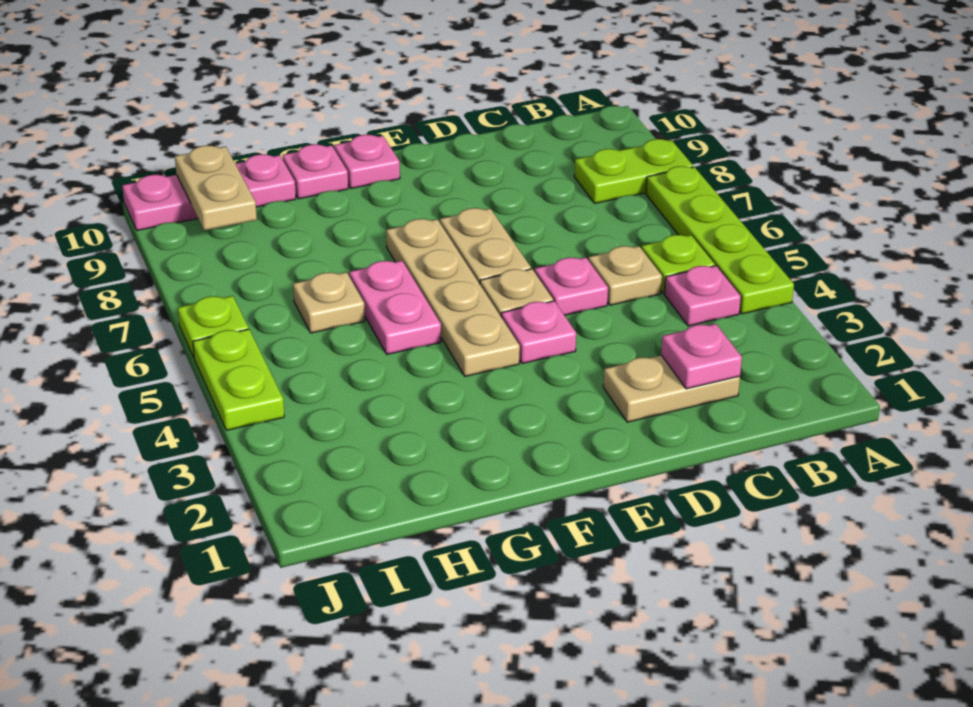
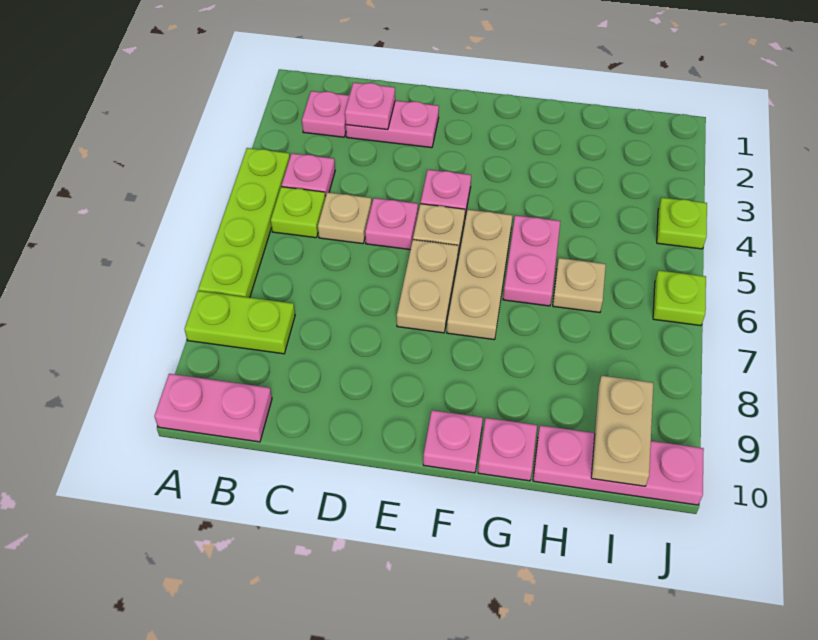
none -> pink plate A10:B10 level 1
none -> pink plate B2 level 1
tan plate C2:D2 level 1 -> pink plate C2:D2 level 1
tan plate F4:F7 level 1 -> tan plate F5:F7 level 1
lime plate J4:J5 level 1 -> lime plate J4 level 1

